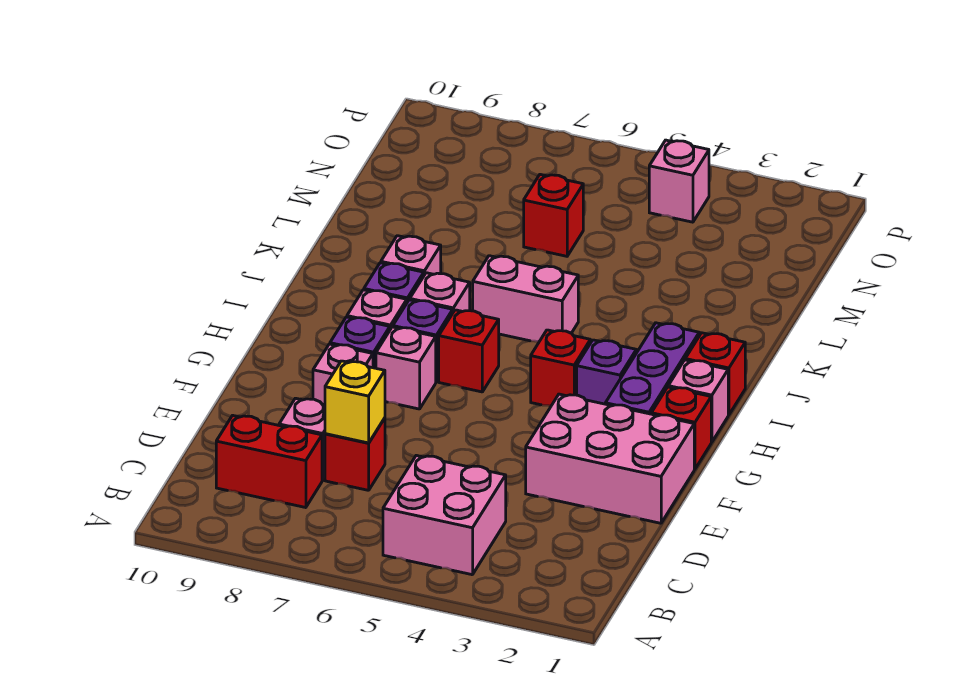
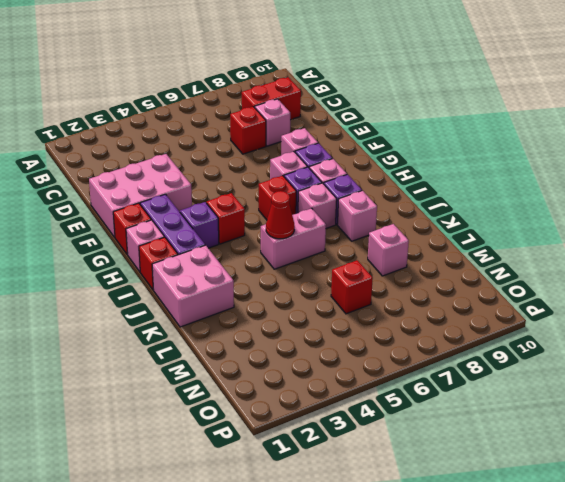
pink brick B4:C5 level 1 -> pink brick J1:K2 level 1
yellow brick D7 level 2 -> none
none -> red cone J5 level 2
pink brick O4 level 1 -> pink brick L8 level 1

